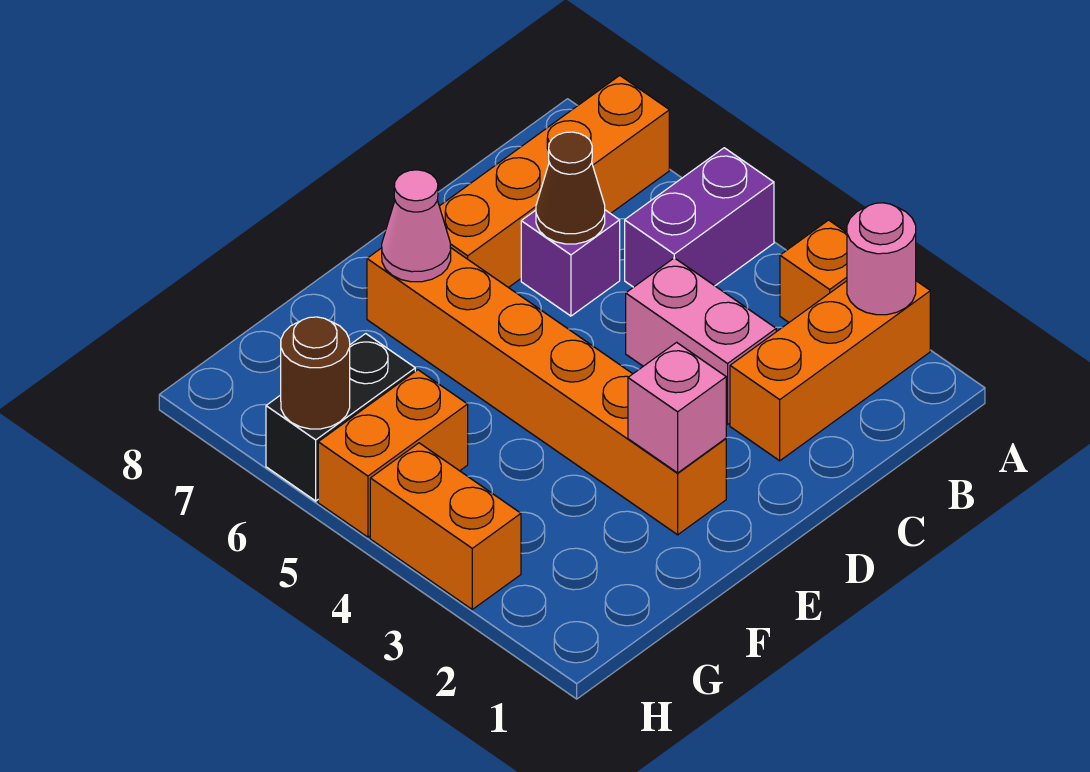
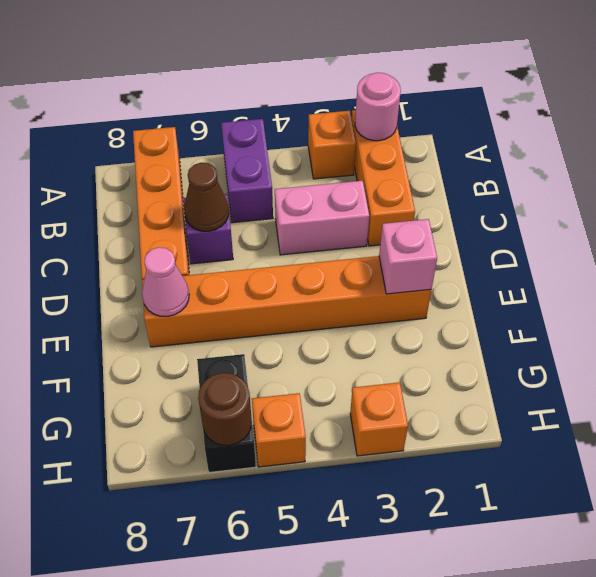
orange brick G5:H5 level 1 -> orange brick H5 level 1
orange brick H3:H4 level 1 -> orange brick H3 level 1

